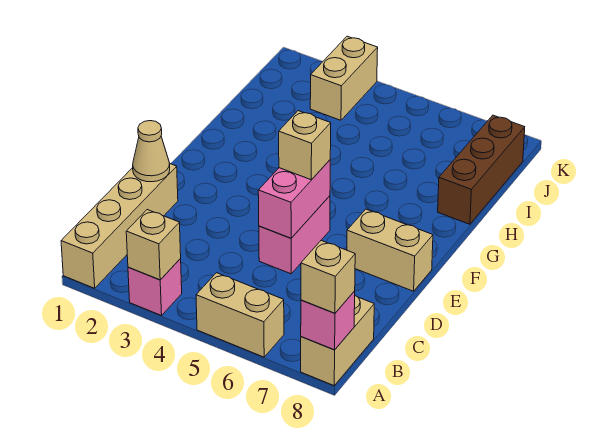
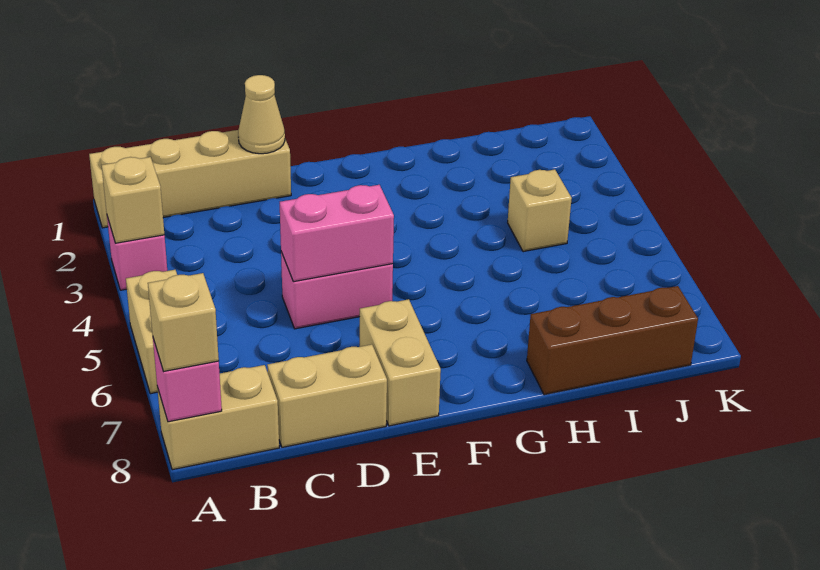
tan brick E5 level 3 -> tan brick I4 level 1
tan brick J3:K3 level 1 -> tan brick C8:D8 level 1

